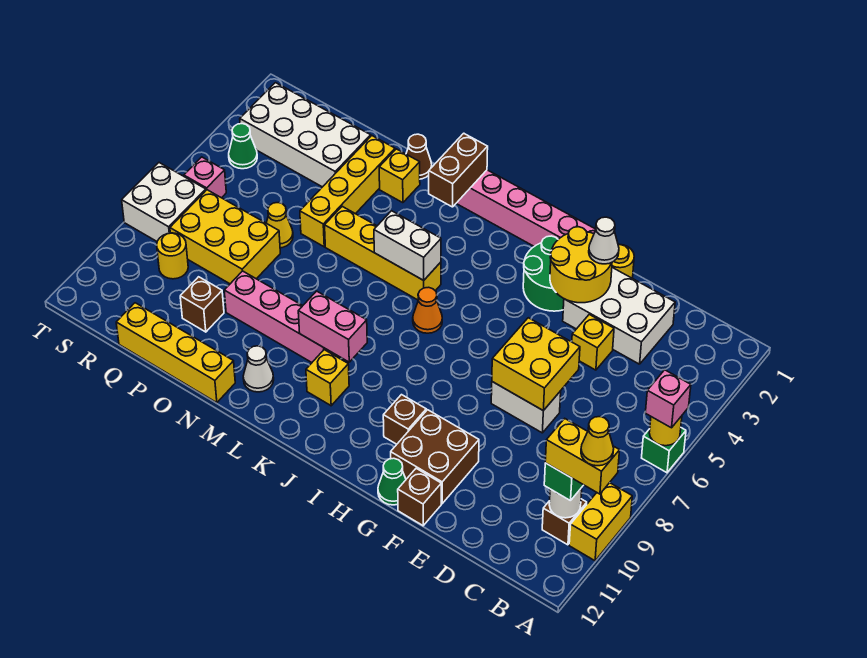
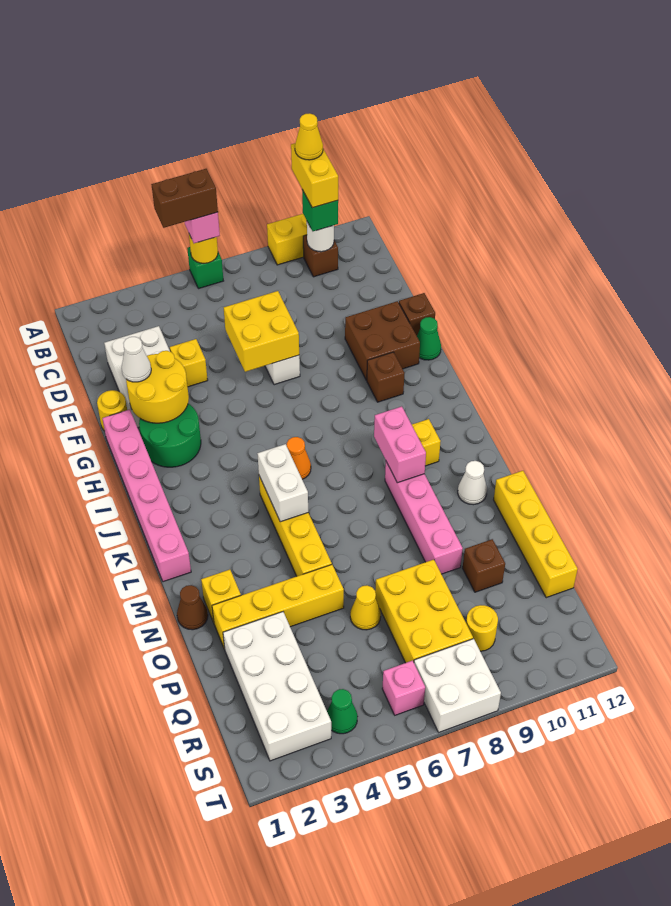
brown brick L1:L2 level 2 -> brown brick A5:A6 level 4

